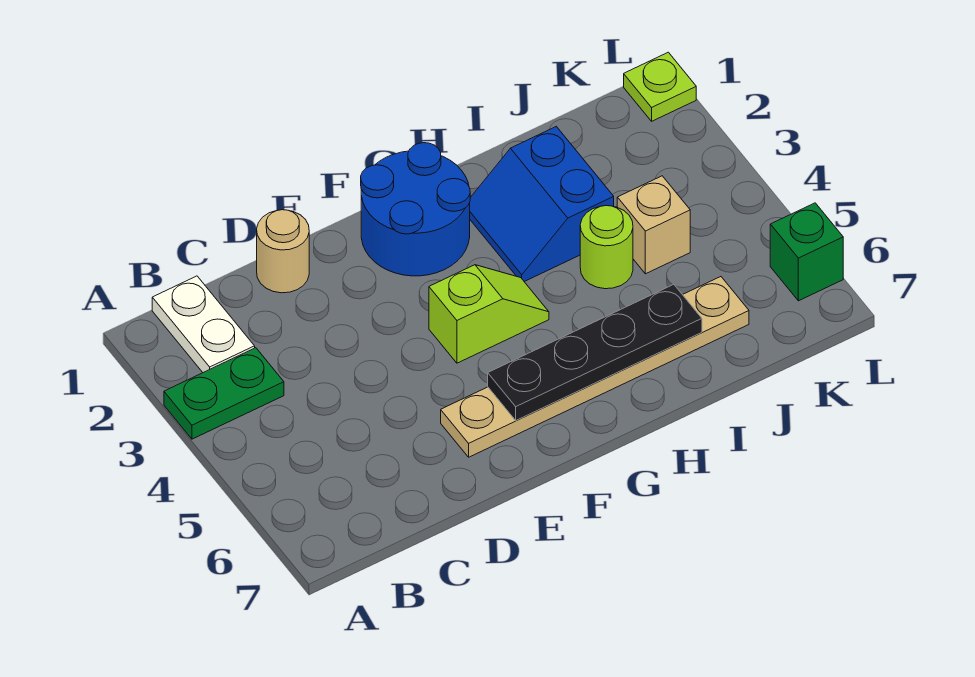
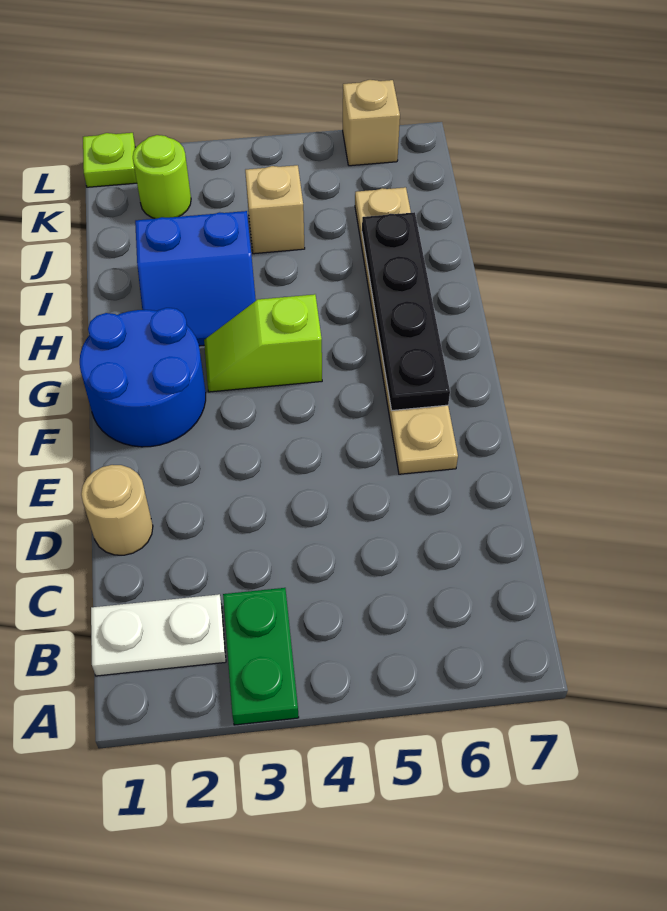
lime slope F4:G4 level 1 top F -> lime slope G3:G4 level 1 top 4
lime round brick I4 level 1 -> lime round brick K2 level 1
green brick L6 level 1 -> tan brick L6 level 1

